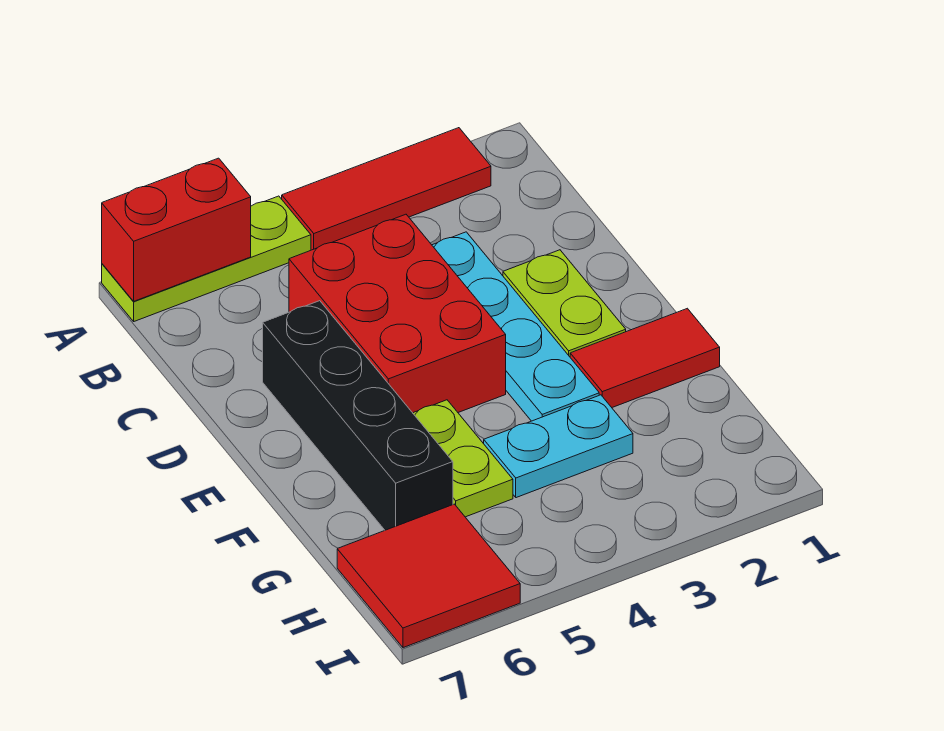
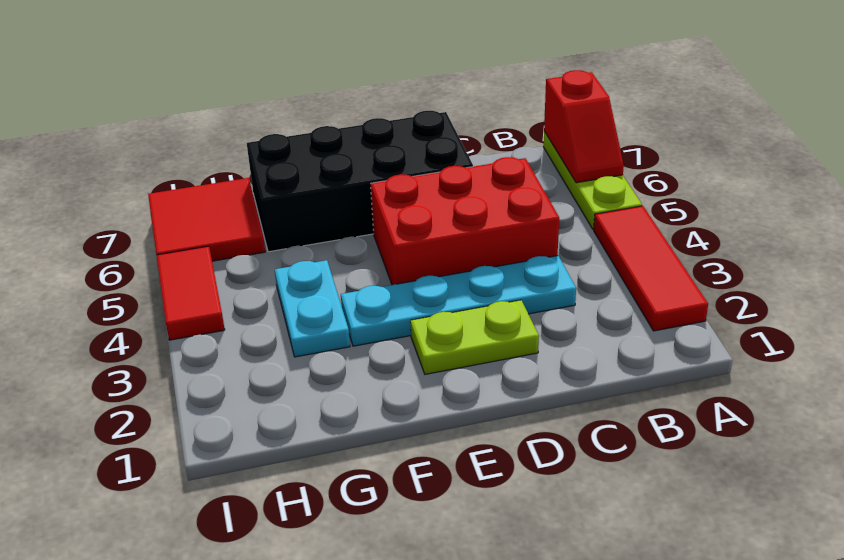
red brick A6:A7 level 2 -> red slope A6:A7 level 2 top 7
black brick D6:G6 level 1 -> black brick D6:G7 level 1
red tile F1:F2 level 1 -> red tile I4:I5 level 1
lime plate F5:G5 level 1 -> none

